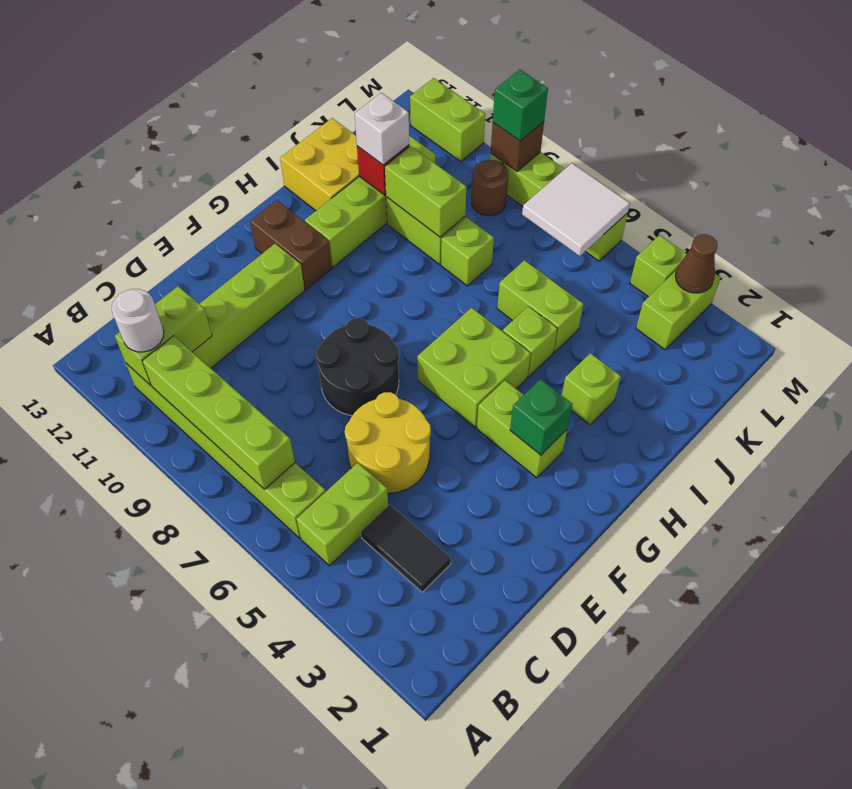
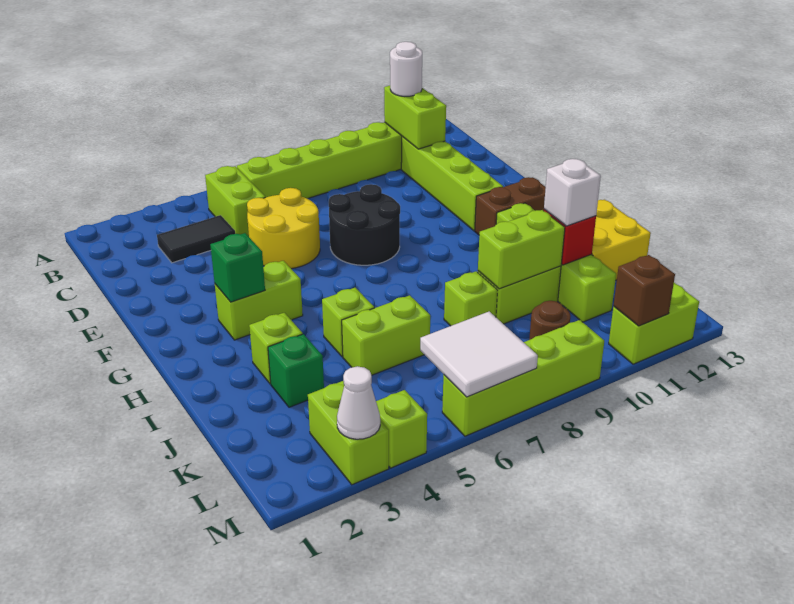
lime brick B7:B10 level 2 -> none
lime brick G5:H6 level 1 -> none
brown cone M3 level 2 -> white cone M3 level 2
brown brick M9 level 2 -> brown brick M11 level 2
green brick M9 level 3 -> green brick J3 level 1

